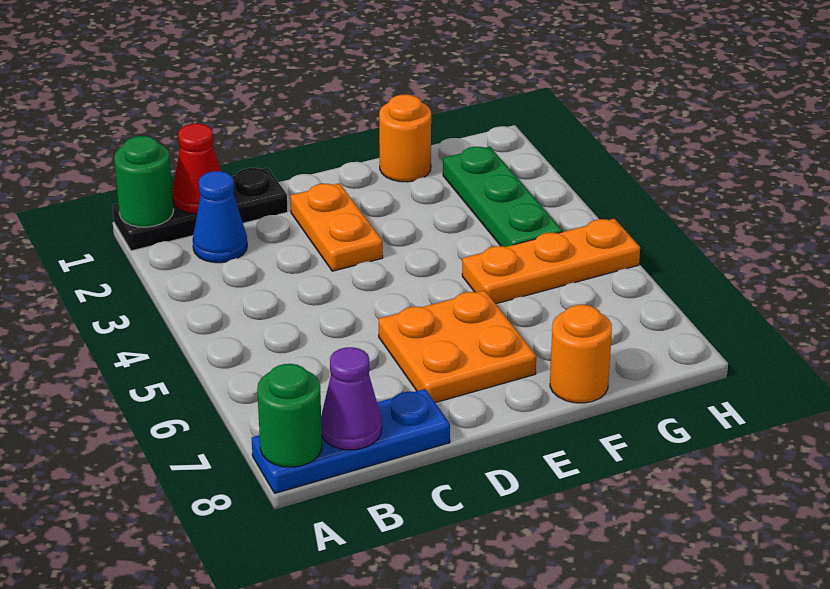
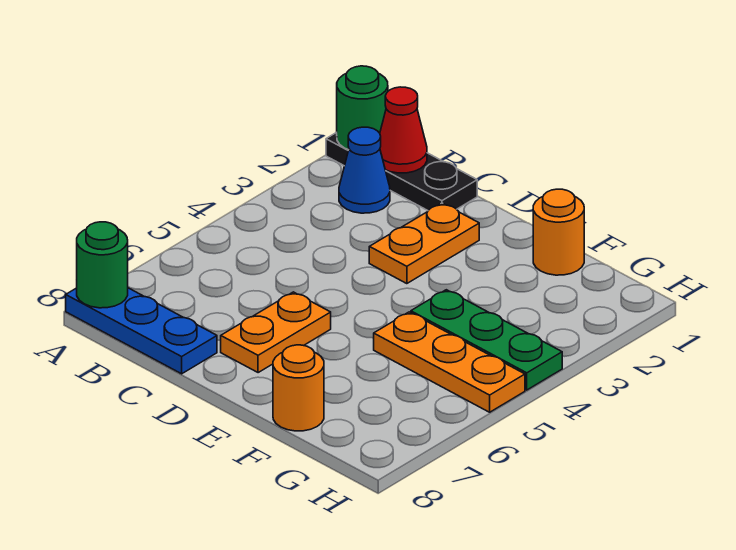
purple cone B8 level 2 -> none
orange plate D6:E7 level 1 -> orange plate D6:D7 level 1
green plate G2:G4 level 1 -> green plate F4:H4 level 1

